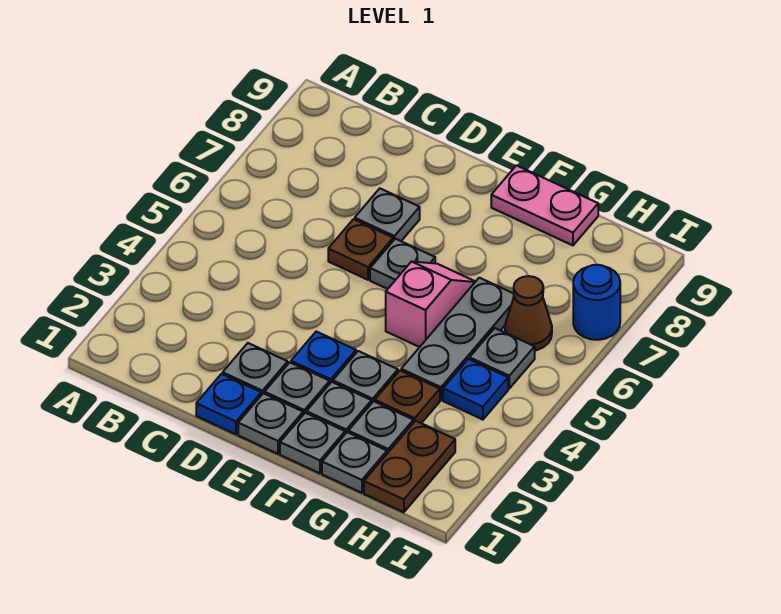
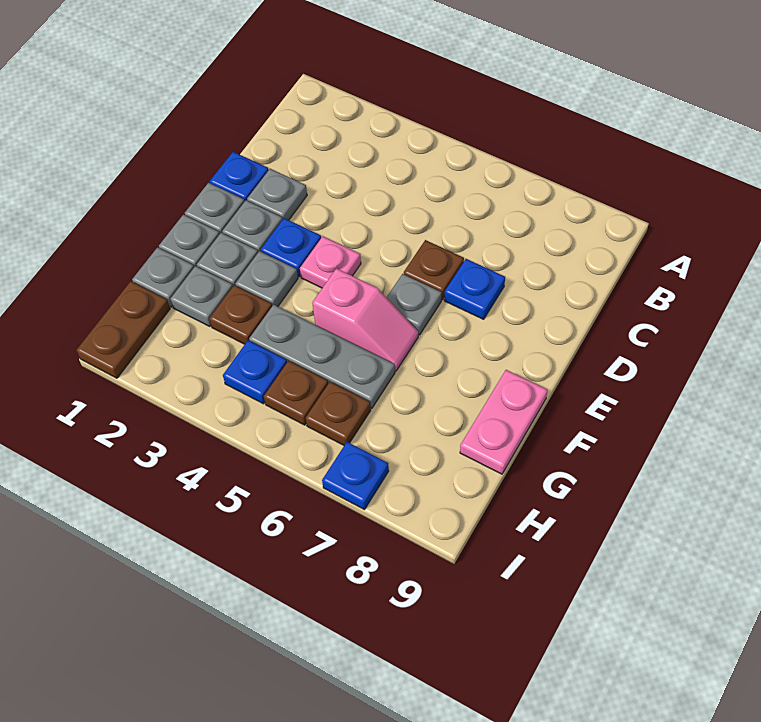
grey plate D7 level 1 -> blue plate D7 level 1
none -> pink plate E4 level 1
brown plate H1:H2 level 1 -> brown plate H1:I1 level 1
grey plate H5 level 1 -> brown plate H5 level 1
brown cone H6 level 1 -> brown plate H6 level 1
blue round brick I7 level 1 -> blue plate I7 level 1

